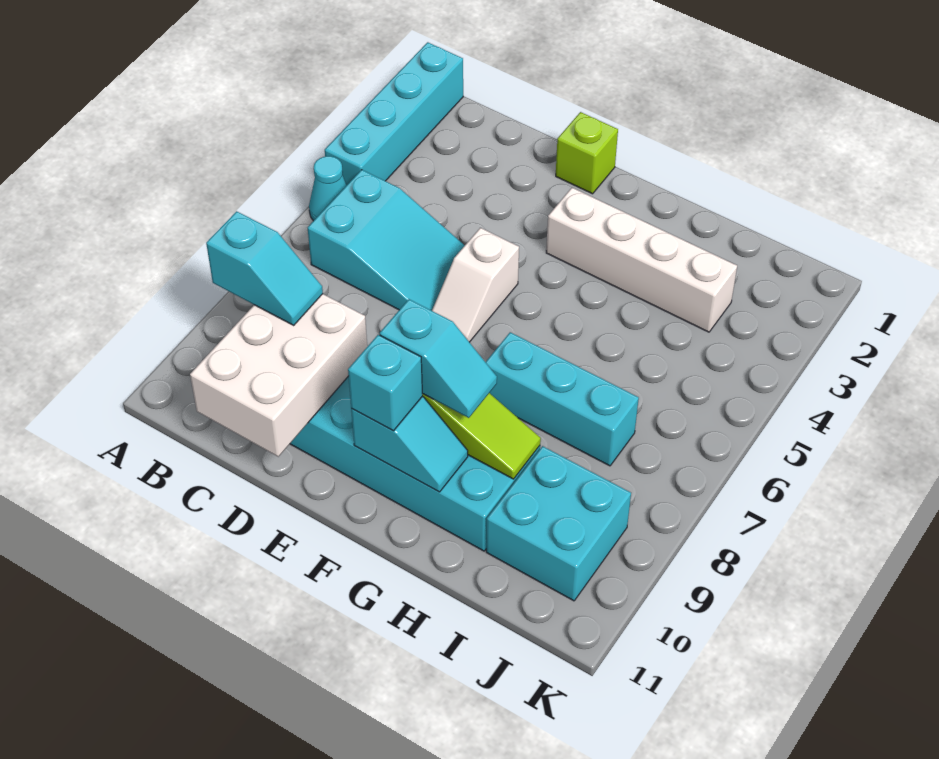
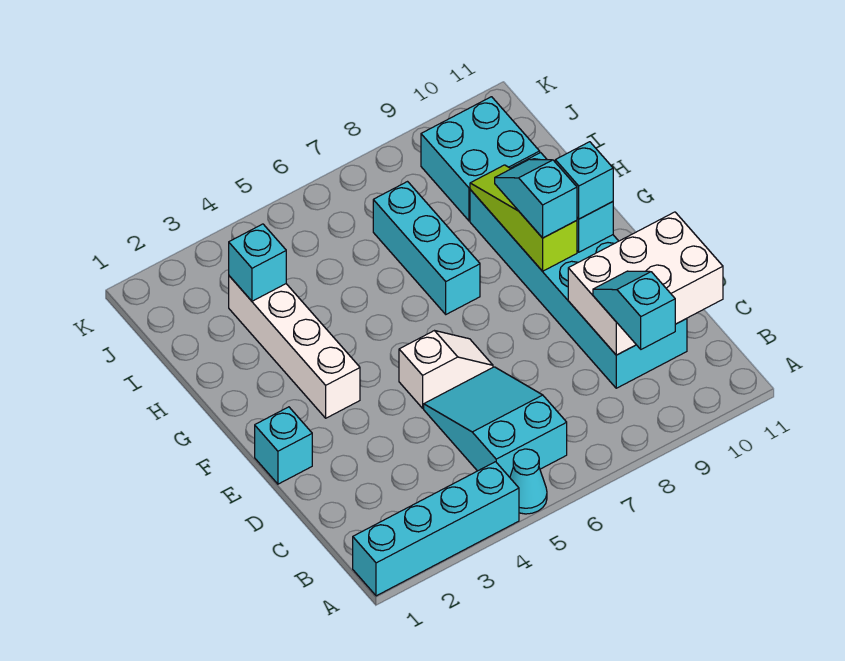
lime brick E1 level 1 -> cyan brick E1 level 1
none -> cyan brick I3 level 2

